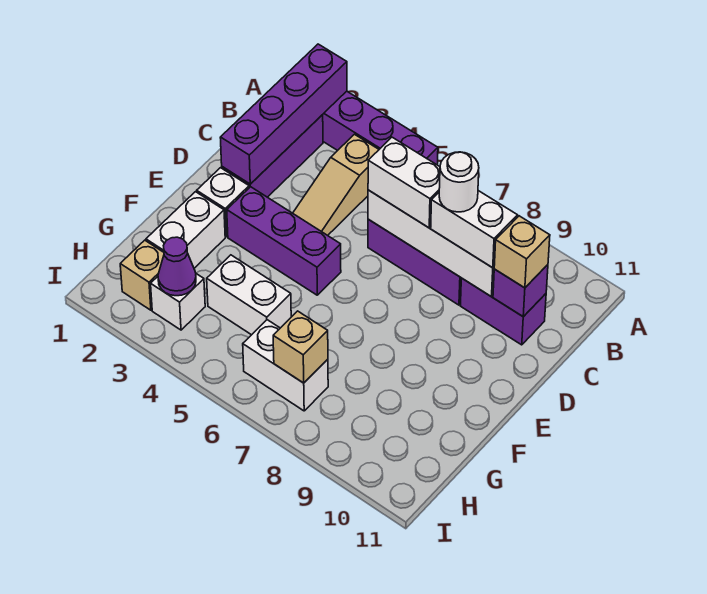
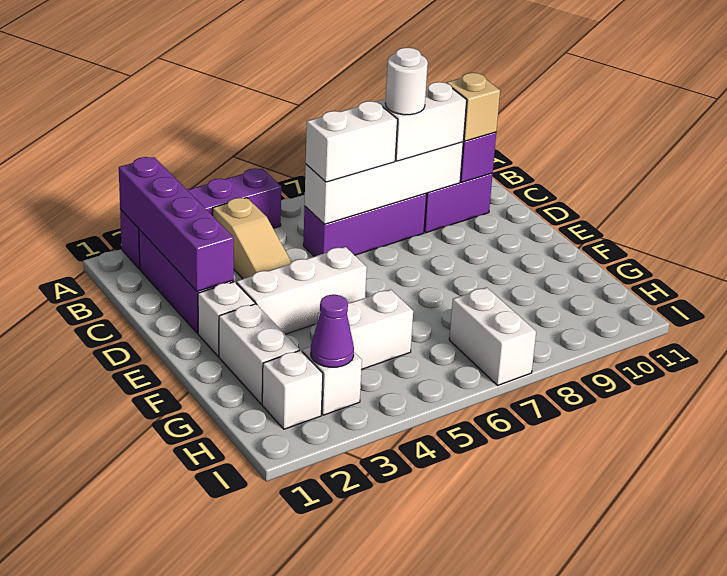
purple brick E3:E5 level 1 -> white brick E3:E5 level 1
tan brick H2 level 1 -> white brick H2 level 1
white brick H6:H7 level 1 -> white brick H7:I7 level 1
tan brick H7 level 2 -> none

